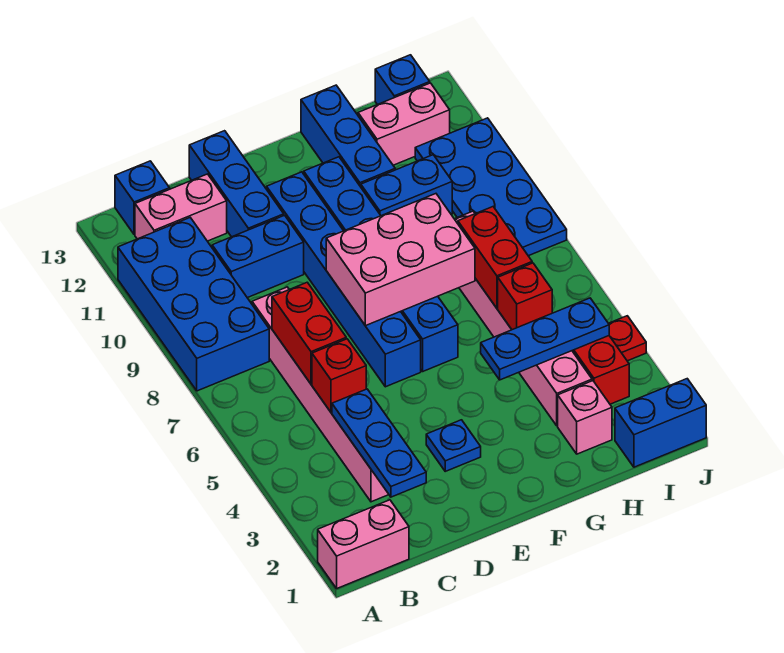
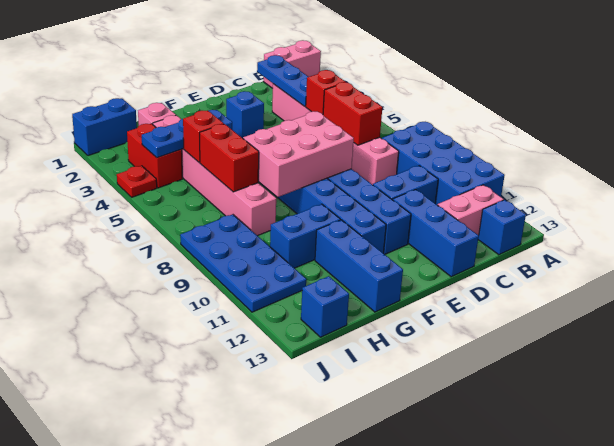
blue plate E3 level 1 -> blue brick E3 level 1
pink brick H12:I12 level 1 -> none

